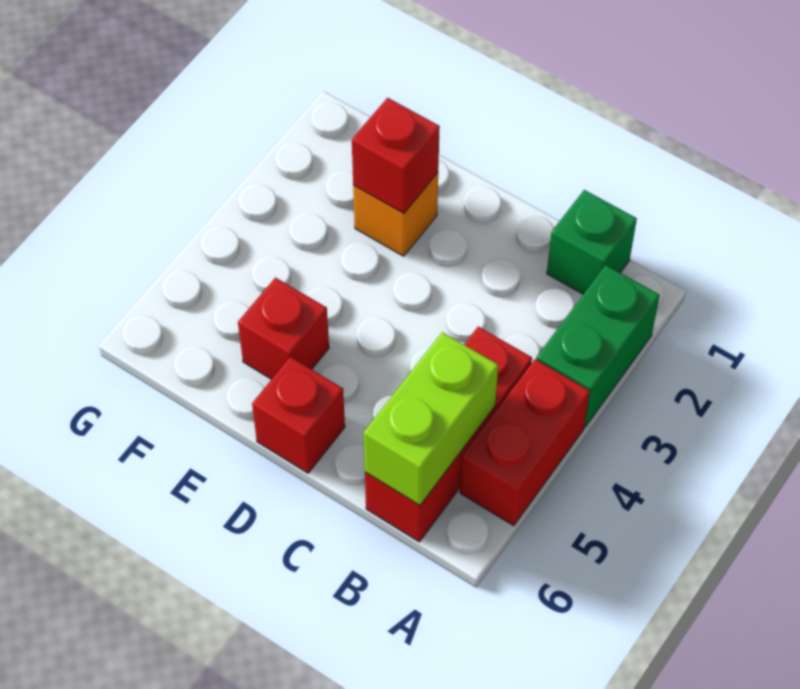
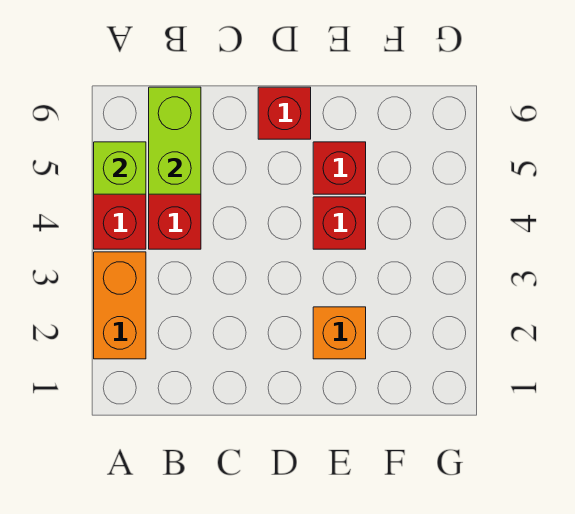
green brick A2:A3 level 1 -> orange brick A2:A3 level 1
none -> lime brick A5 level 2
green brick B1 level 1 -> none
red brick E2 level 2 -> red brick E4 level 1

